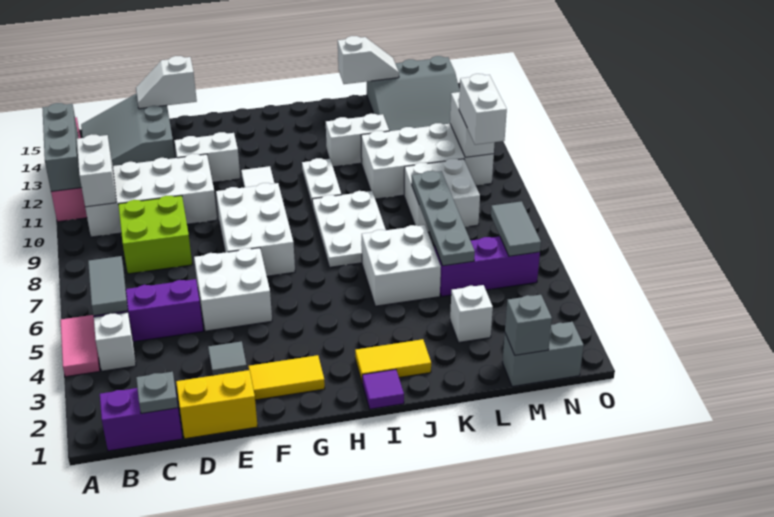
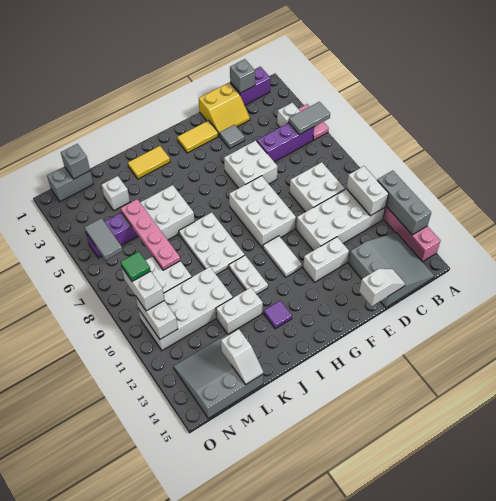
grey tile B5:B6 level 2 -> grey tile A5:B5 level 2
grey plate C1 level 2 -> grey brick C1 level 2
lime brick C8:D9 level 1 -> white brick C8:D9 level 1
purple tile I1 level 1 -> purple tile I13 level 1
white slope K15:L15 level 2 top K -> white slope L14:L15 level 2 top 14
grey plate L5:L8 level 2 -> pink plate L5:L8 level 2
none -> green tile N9 level 4

